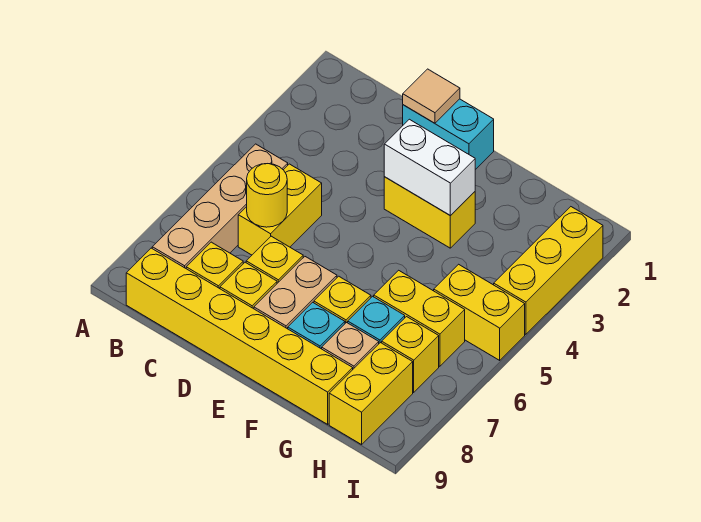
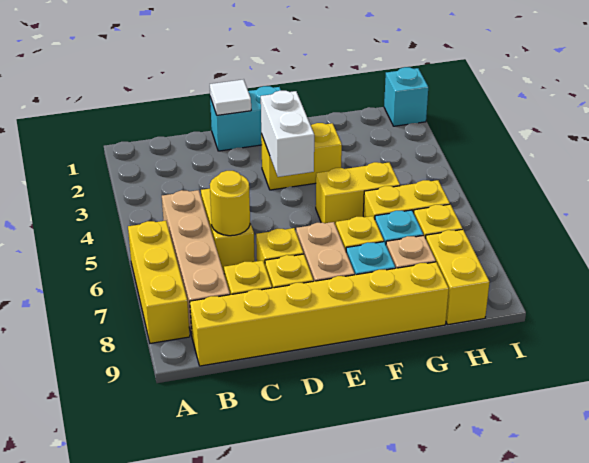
tan tile D1 level 2 -> white tile D1 level 2
white brick E3:F3 level 2 -> white brick E3:E4 level 2
yellow brick H5:I5 level 1 -> yellow brick F5:G5 level 1
none -> cyan brick I1 level 1
yellow brick I2:I4 level 1 -> yellow brick A6:A8 level 1

